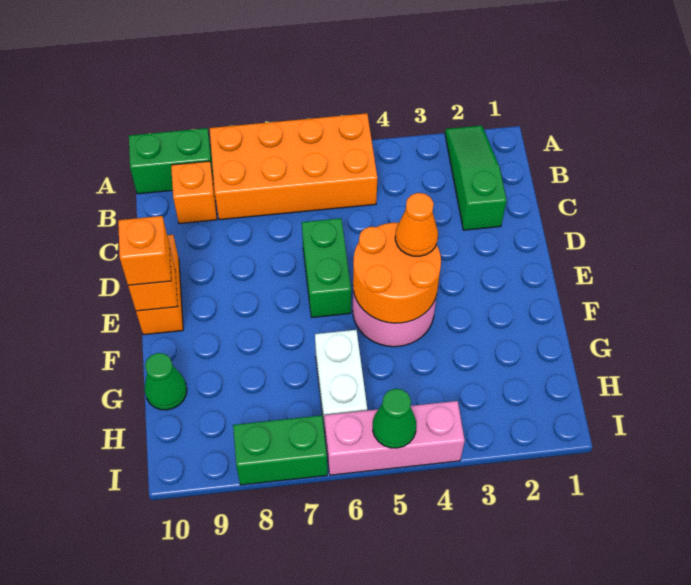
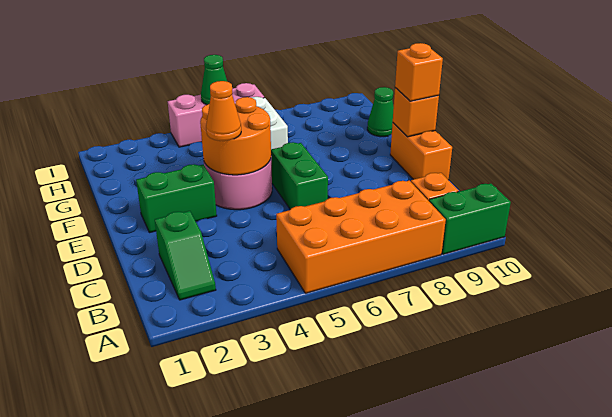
green slope A2:C2 level 1 top C -> green slope B2:C2 level 1 top C
green brick I7:I8 level 1 -> green brick E2:E3 level 1

